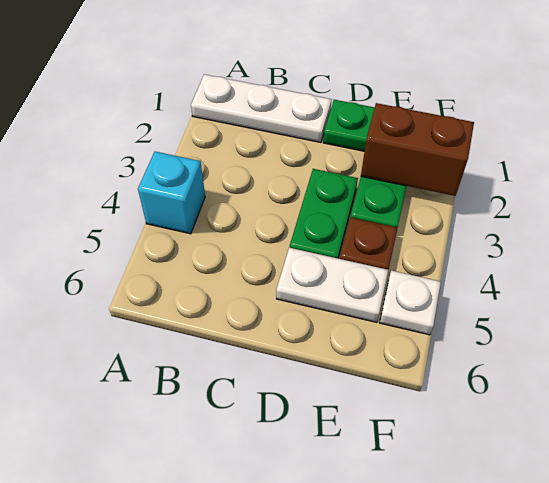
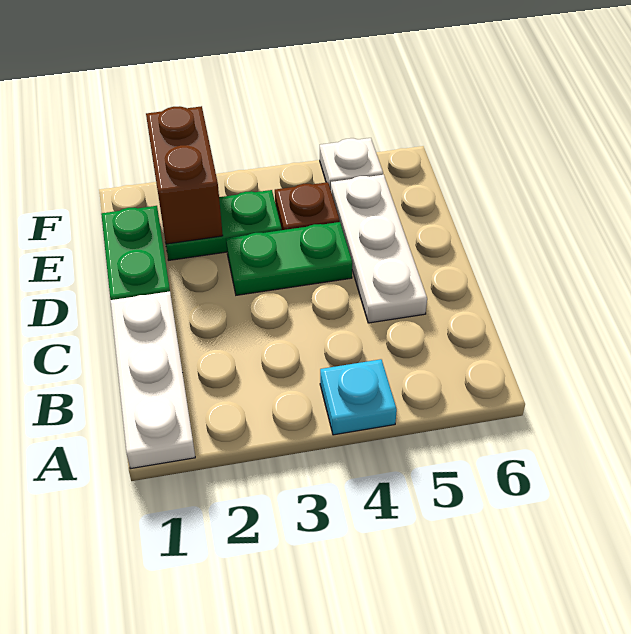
cyan brick A4 level 1 -> cyan plate A4 level 1
white plate D5:E5 level 1 -> white plate C5:E5 level 1

